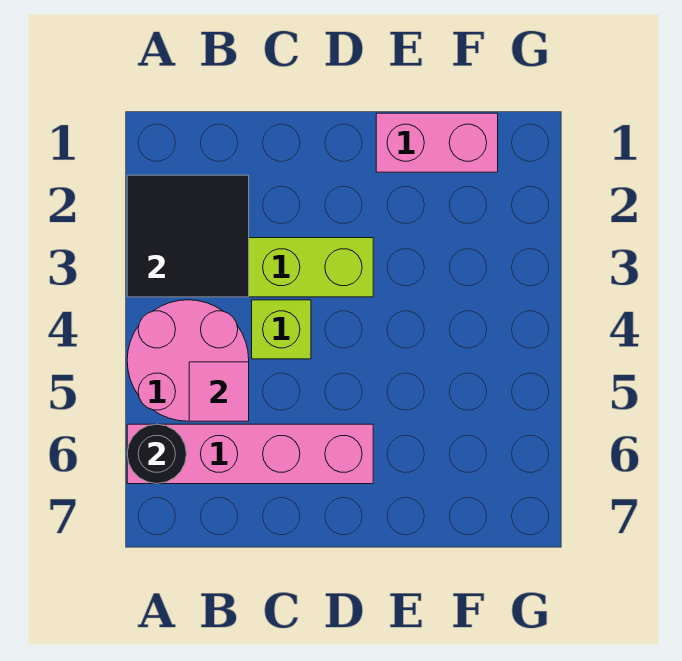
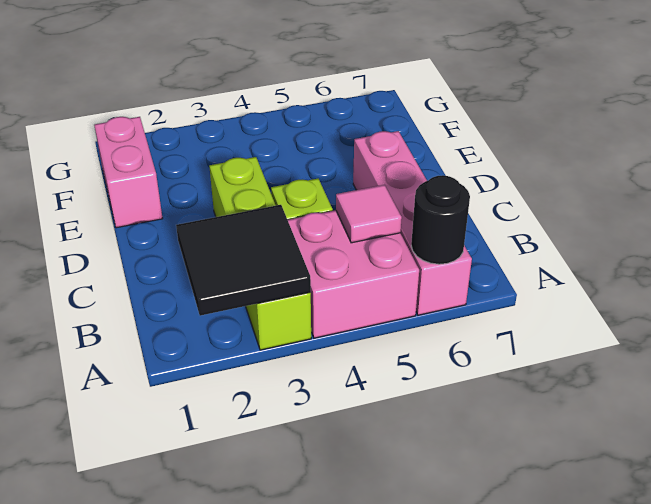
pink round brick A4:B5 level 1 -> pink brick A4:B5 level 1

